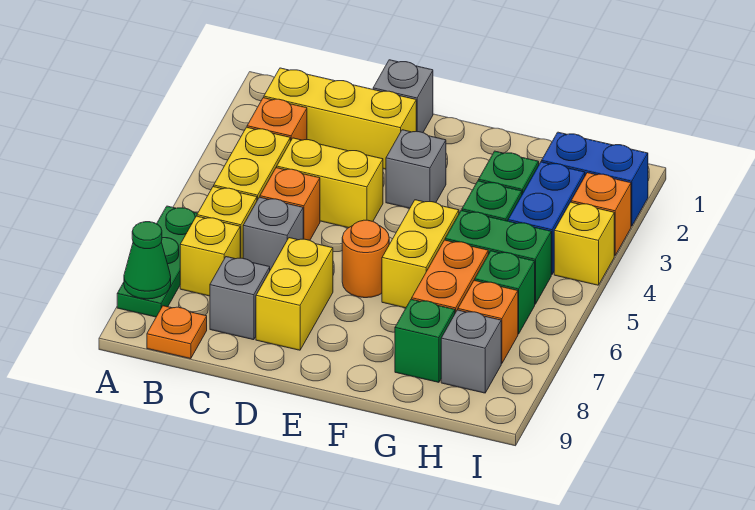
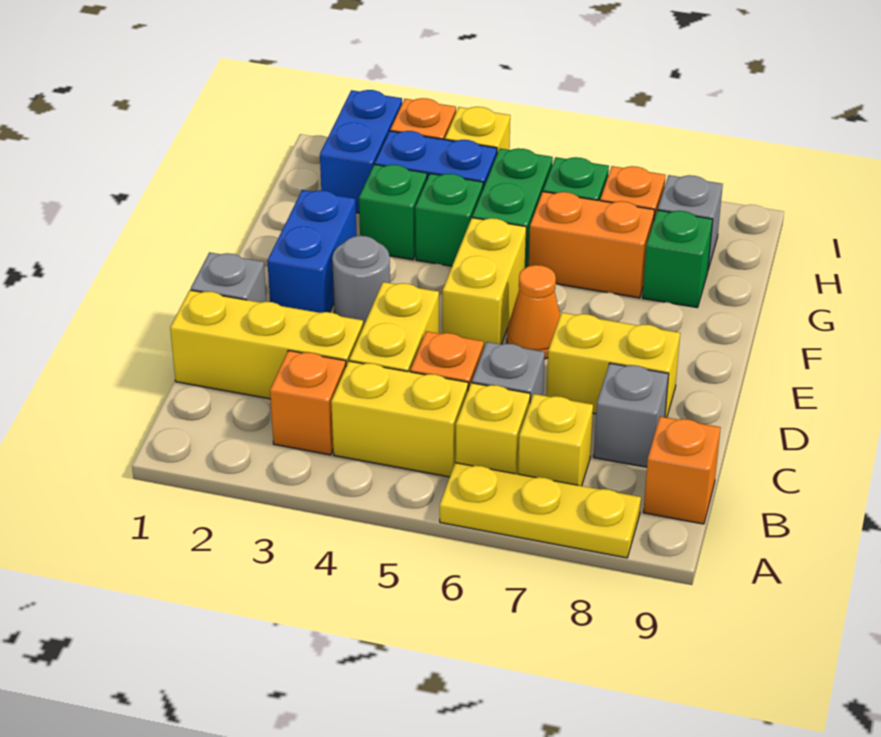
green plate A6:A8 level 1 -> yellow plate A6:A8 level 1
green cone A8 level 2 -> none
yellow brick B2:D2 level 1 -> yellow brick C1:C3 level 1
orange plate B9 level 1 -> orange brick B9 level 1
none -> blue brick E2:F2 level 1
grey brick E3 level 1 -> grey round brick E3 level 1
orange round brick E6 level 1 -> orange cone E6 level 1
yellow brick F5:F6 level 1 -> yellow brick E5:F5 level 1

